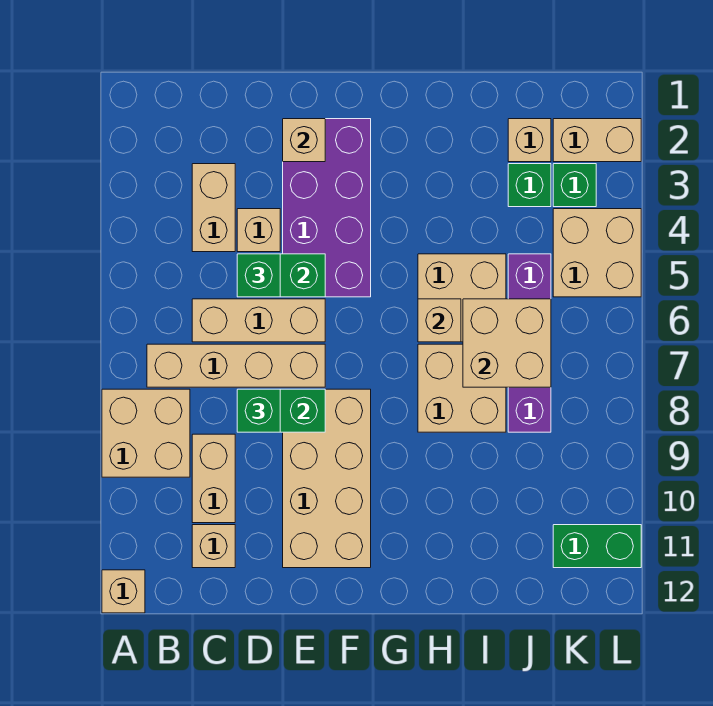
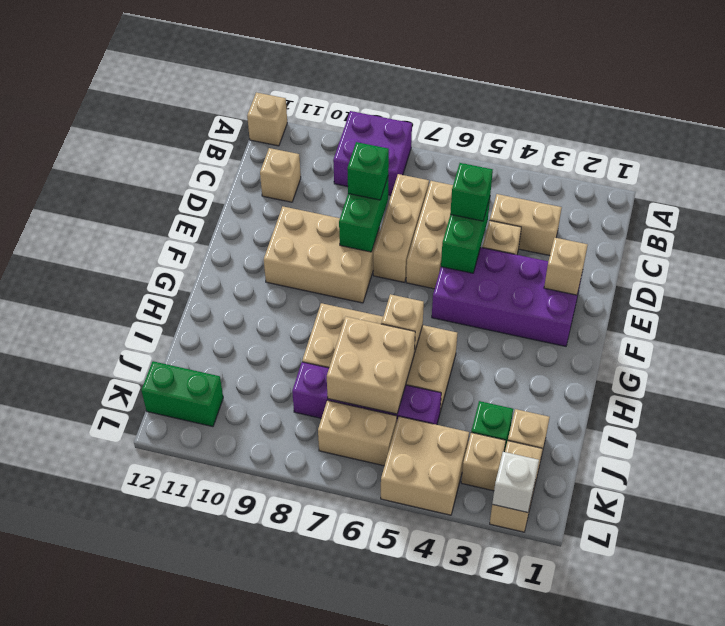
tan brick A8:B9 level 1 -> purple brick A8:B9 level 1
tan brick B7:E7 level 1 -> tan brick C7:E7 level 1
tan brick C9:C10 level 1 -> tan brick K6:K7 level 1
tan brick E8:F11 level 1 -> tan brick E8:F10 level 1
green brick K3 level 1 -> tan brick K3 level 1
green brick K11:L11 level 1 -> green brick K11:K12 level 1
none -> white brick L2 level 2

